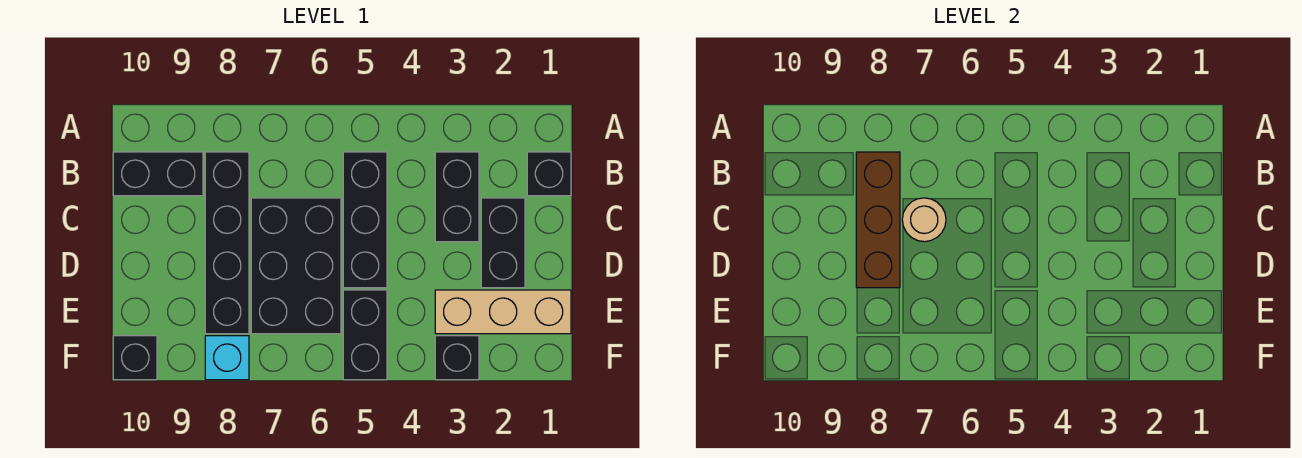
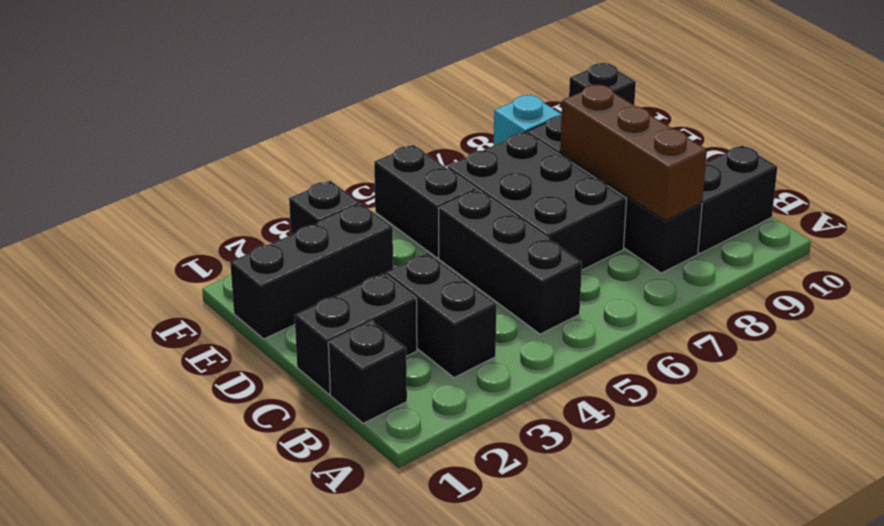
black brick C2:D2 level 1 -> black brick C1:C2 level 1
tan round brick C7 level 2 -> none
tan brick E1:E3 level 1 -> black brick E1:E3 level 1

